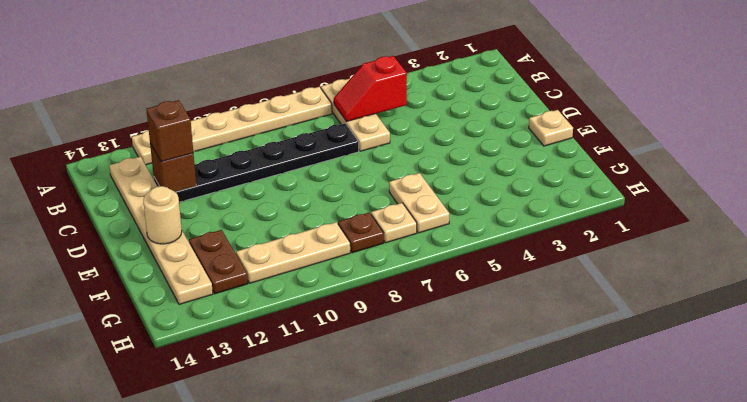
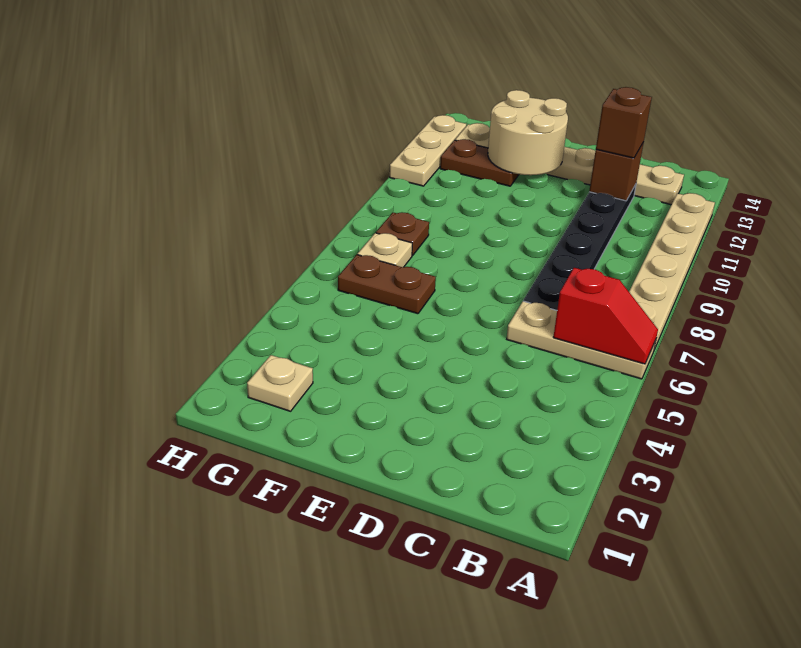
red slope B5:B6 level 2 top 5 -> red slope A6:B6 level 2 top B
tan plate E1 level 1 -> tan plate G2 level 1
tan round brick E13 level 2 -> tan round brick E12:F13 level 2
tan plate F6:G6 level 1 -> brown plate F6:G6 level 1
tan plate G9:G11 level 1 -> tan plate H11:H13 level 1

